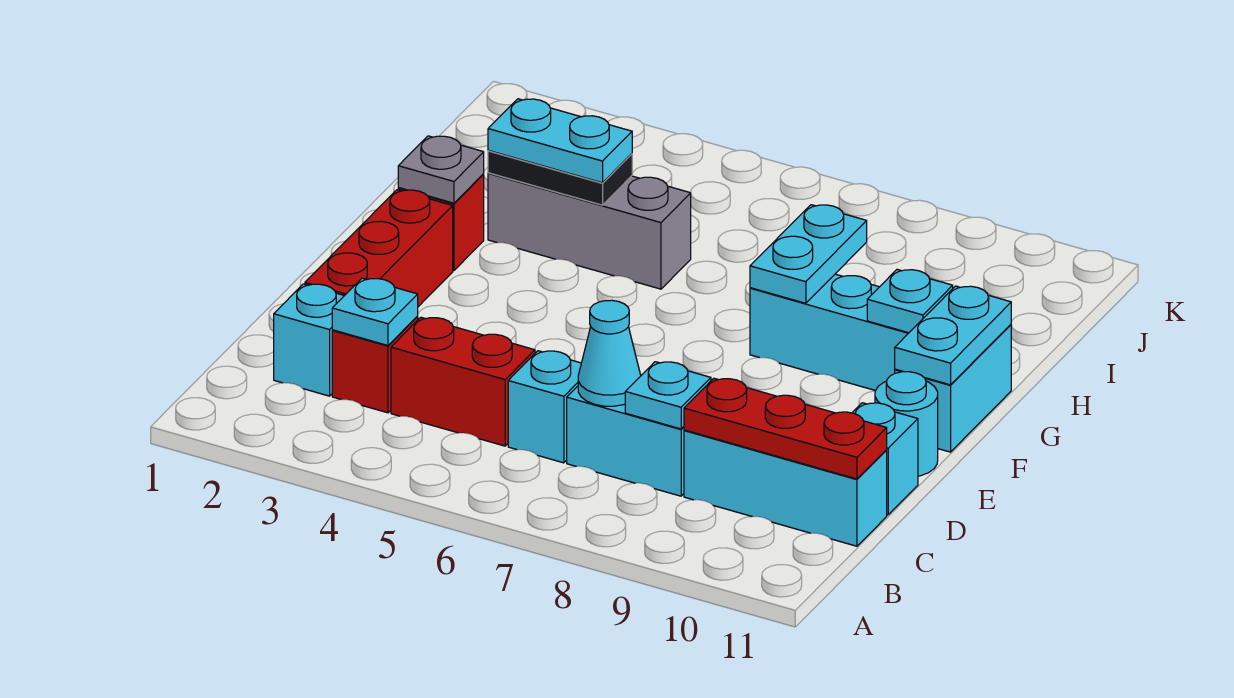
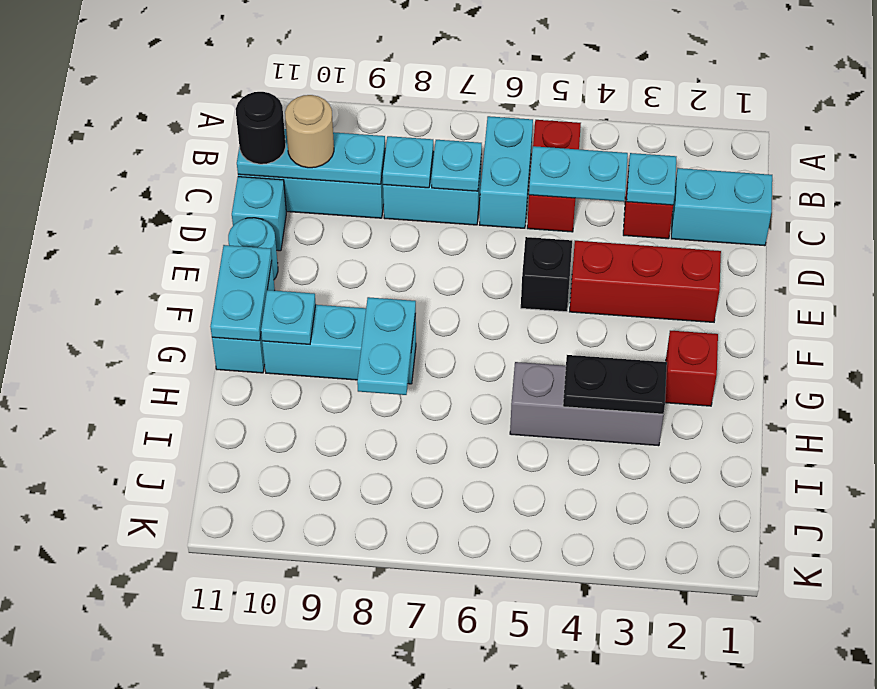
cyan brick C2 level 1 -> cyan brick C1:C2 level 1
red brick C4:C5 level 1 -> red brick B5:C5 level 1
cyan brick C6 level 1 -> cyan brick B6:C6 level 1
cyan cone C7 level 2 -> cyan plate C7 level 2
red plate C9:C11 level 2 -> cyan plate C9:C11 level 2
none -> tan round brick C10 level 3
none -> black round brick C11 level 3
red brick D2:F2 level 1 -> red brick E2:E4 level 1
none -> black brick E5 level 1
grey plate G2 level 2 -> none
cyan plate H3:H4 level 3 -> cyan plate C4:C5 level 2

